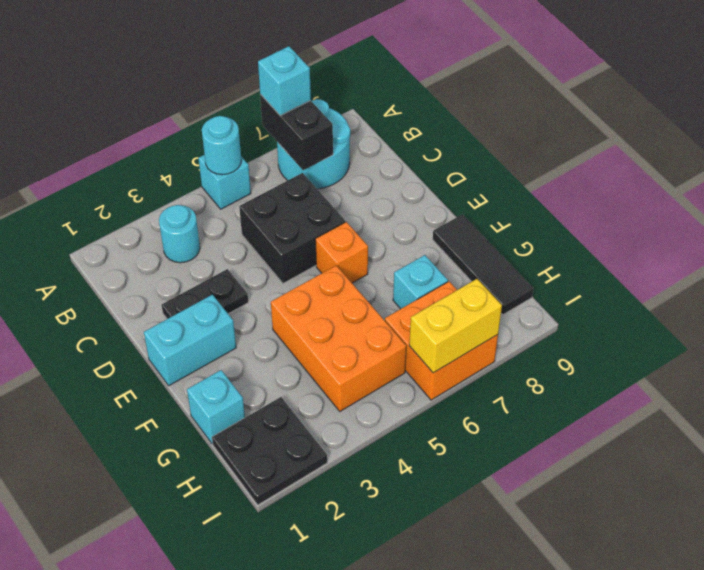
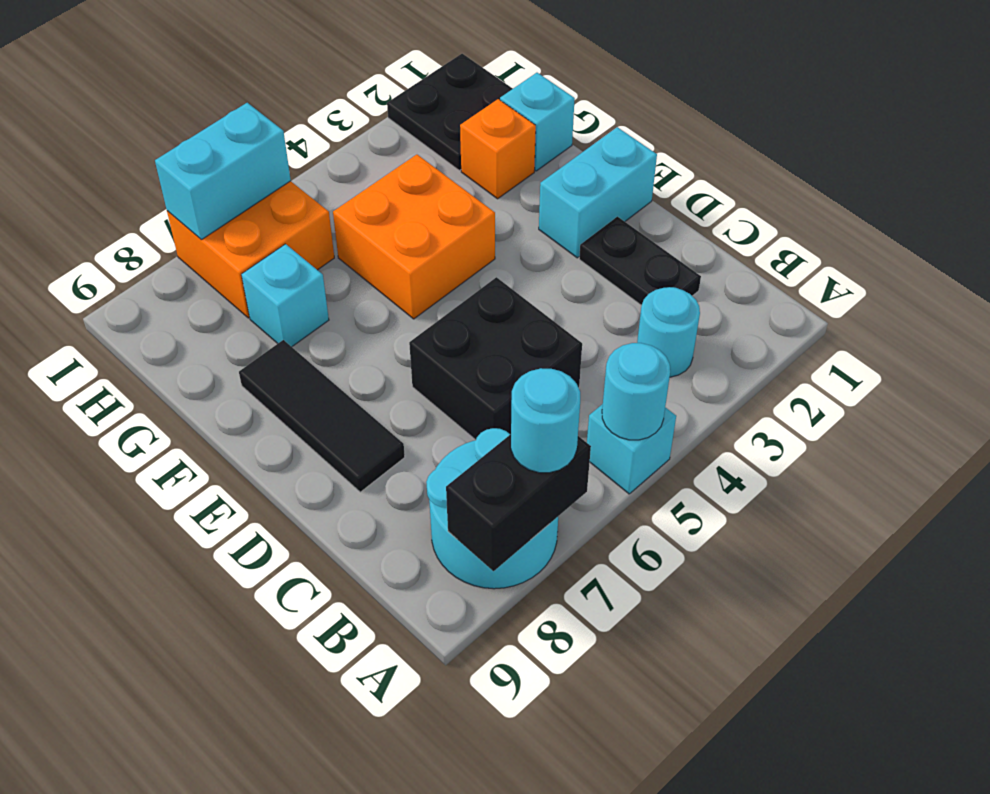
black brick A7:B7 level 2 -> black brick A7:A8 level 2
cyan brick A7 level 3 -> cyan round brick A7 level 3
black plate D2:D3 level 1 -> black plate C2:D2 level 1
orange brick E6 level 1 -> orange brick G2 level 1
orange brick F4:H5 level 1 -> orange brick F4:G5 level 1
black tile F9:H9 level 1 -> black tile D8:F8 level 1
yellow brick I6:I7 level 2 -> cyan brick I6:I7 level 2

